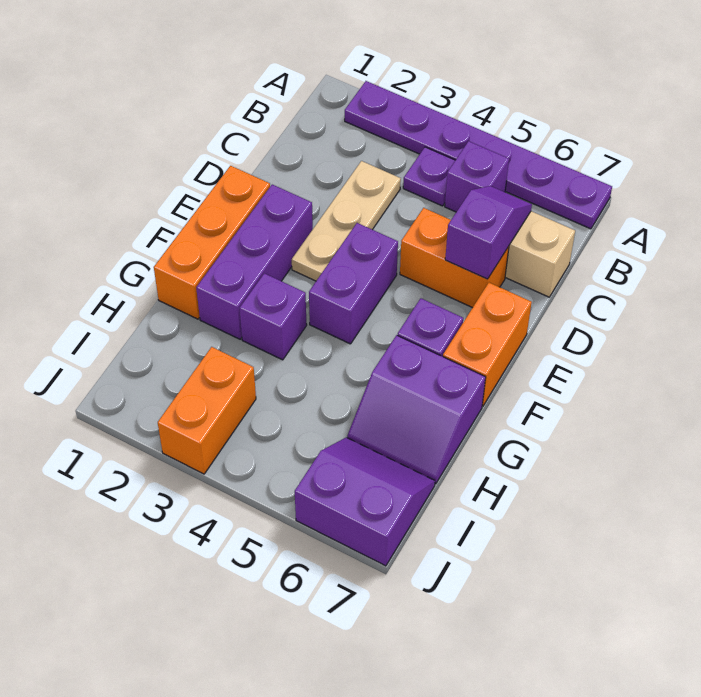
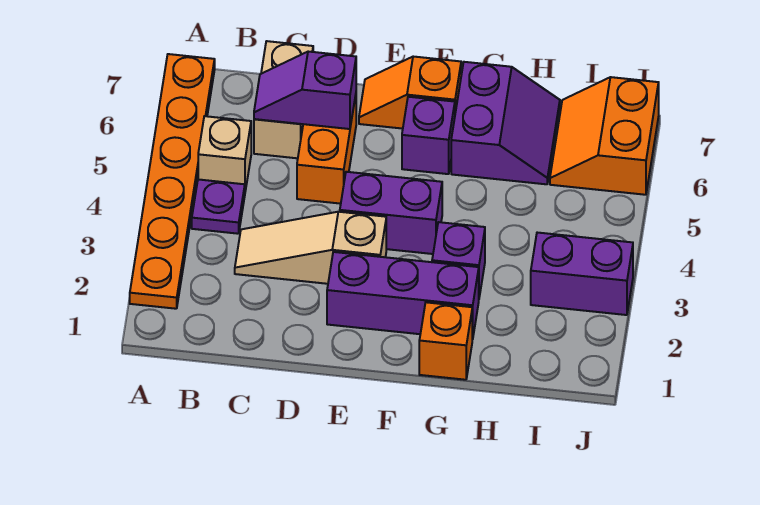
purple plate A2:A7 level 1 -> orange plate A2:A7 level 1
purple brick B5 level 1 -> tan brick B5 level 1
tan plate C3:E3 level 1 -> tan slope C3:E3 level 1 top E
orange brick E1:G1 level 1 -> orange brick G1 level 1
orange brick E7:F7 level 1 -> orange slope E7:F7 level 1 top F
orange brick I3:J3 level 1 -> purple brick I3:J3 level 1
purple slope I6:J7 level 1 top J -> orange slope I6:J7 level 1 top J

